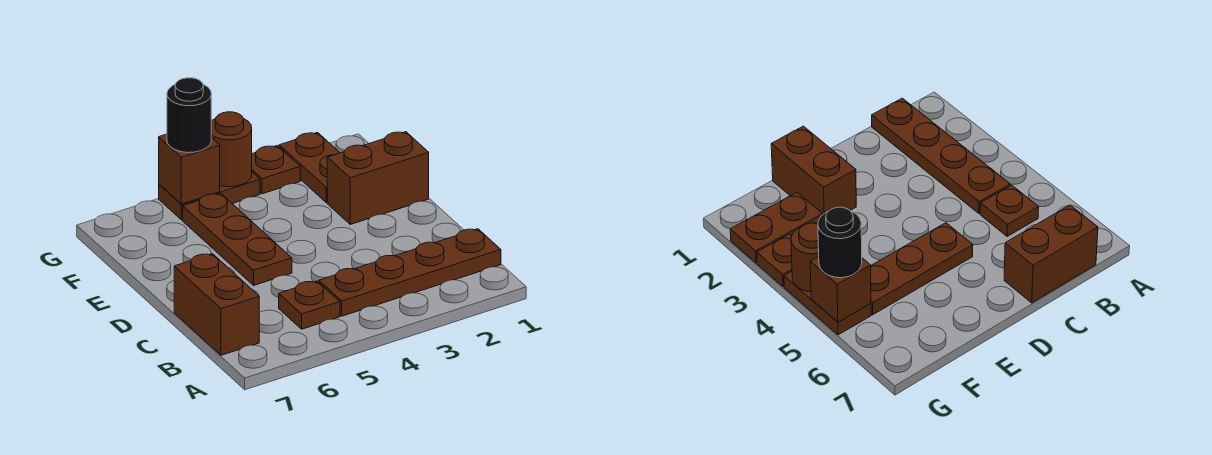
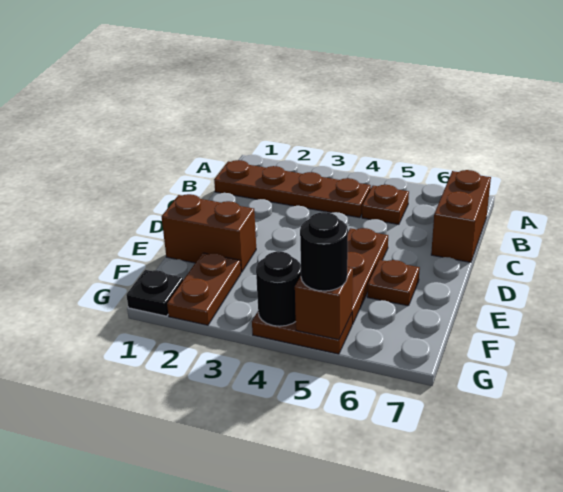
none -> black plate G1 level 1
brown plate G3 level 1 -> brown plate E6 level 1
brown round brick G4 level 2 -> black round brick G4 level 2

